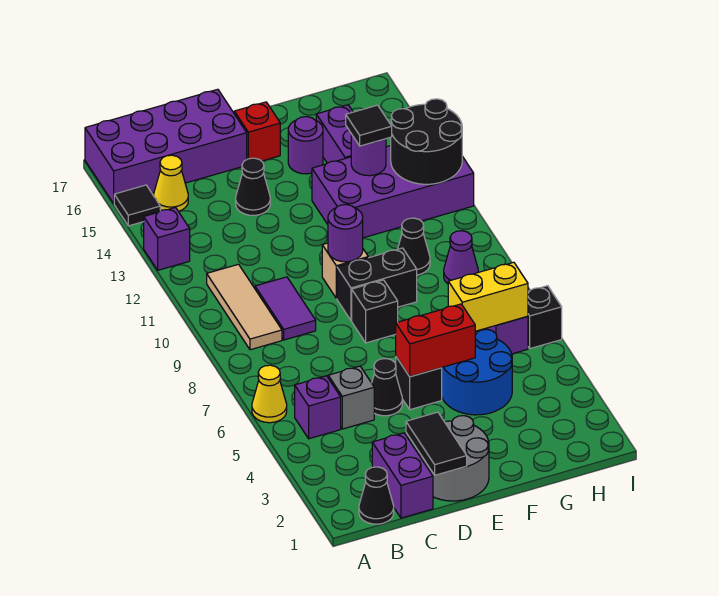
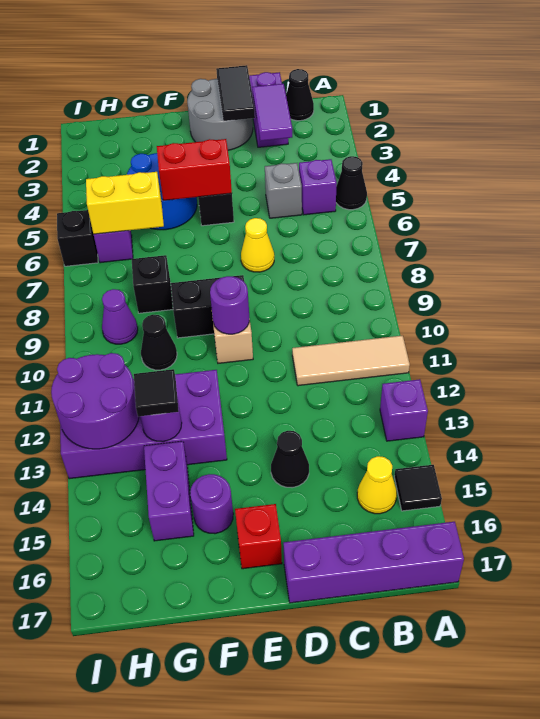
yellow cone A6 level 1 -> yellow cone D7 level 1
purple brick A16:D17 level 1 -> purple brick A17:D17 level 1
tan tile B9:B11 level 1 -> tan tile A11:C11 level 1
purple tile C9:C10 level 1 -> purple tile C2:C3 level 2
black cone D5 level 1 -> black cone A5 level 1
black brick E8 level 1 -> black brick G8 level 1
black round brick H12:I13 level 2 -> purple round brick H12:I13 level 2

